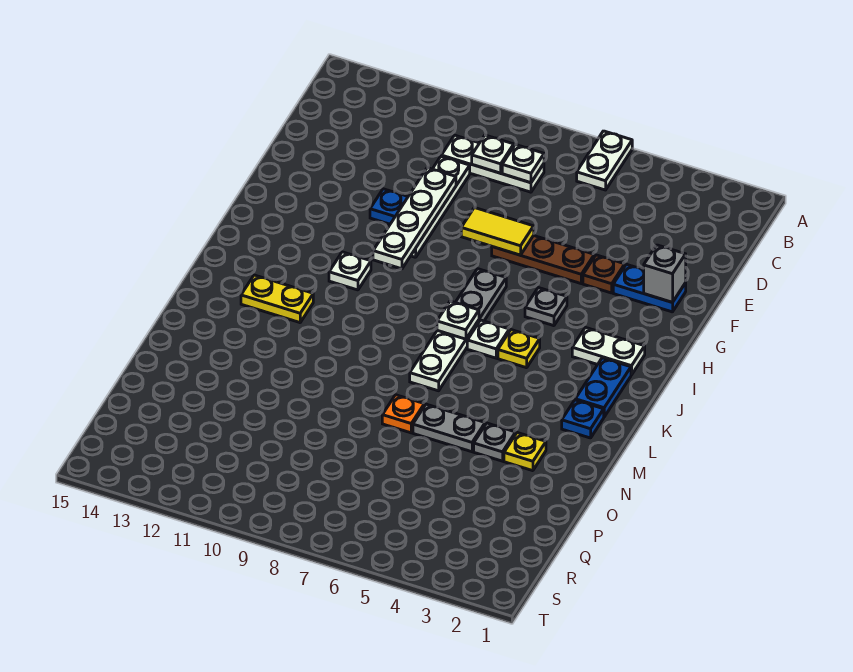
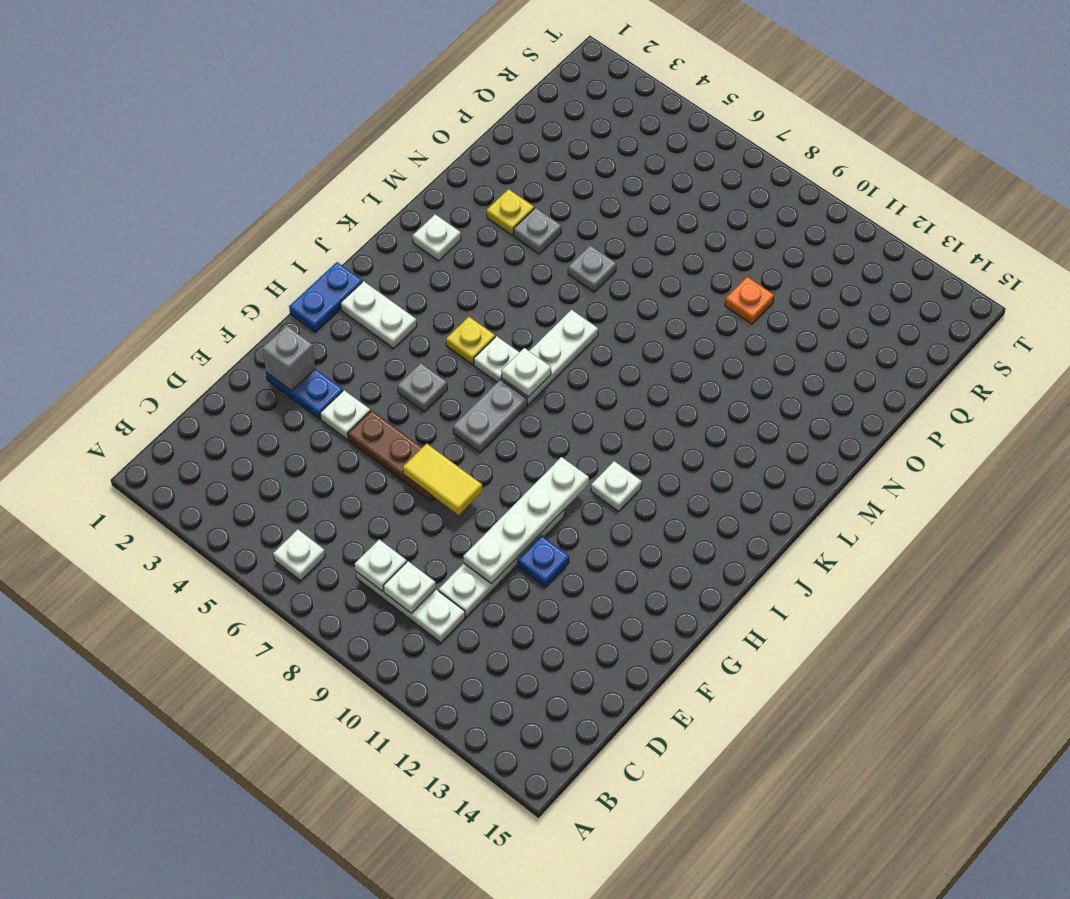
white plate A6:B6 level 1 -> white plate B6 level 1
brown plate F4 level 1 -> white plate F4 level 1
blue plate J2:K2 level 1 -> blue plate H1:I1 level 1
yellow plate K12:K13 level 1 -> none
blue plate L2 level 1 -> white plate L2 level 1
grey plate N5:N6 level 1 -> grey plate N6 level 1
orange plate N7 level 1 -> orange plate P10 level 1

